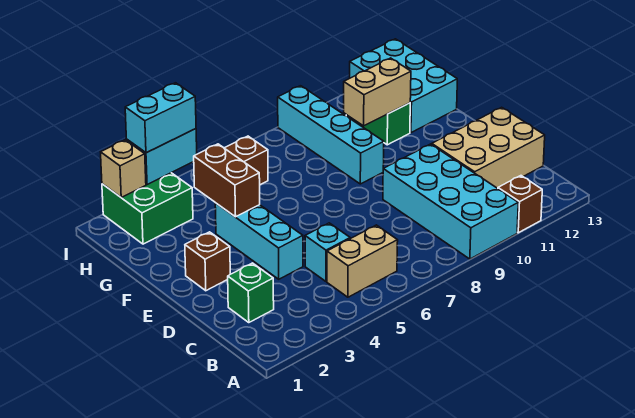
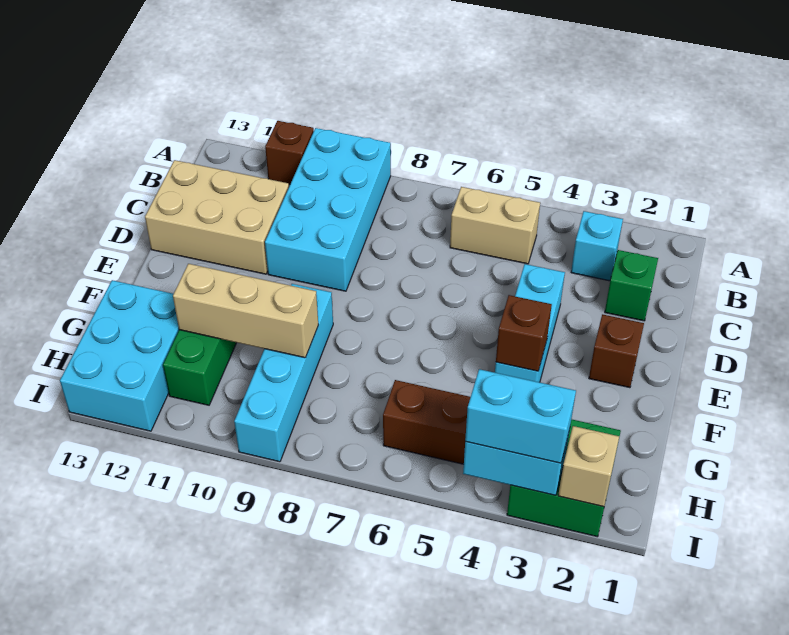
cyan brick C5 level 1 -> cyan brick B3 level 1
brown brick F4:G4 level 2 -> brown brick F4 level 2
tan brick G10:G11 level 2 -> tan brick G9:G11 level 2

